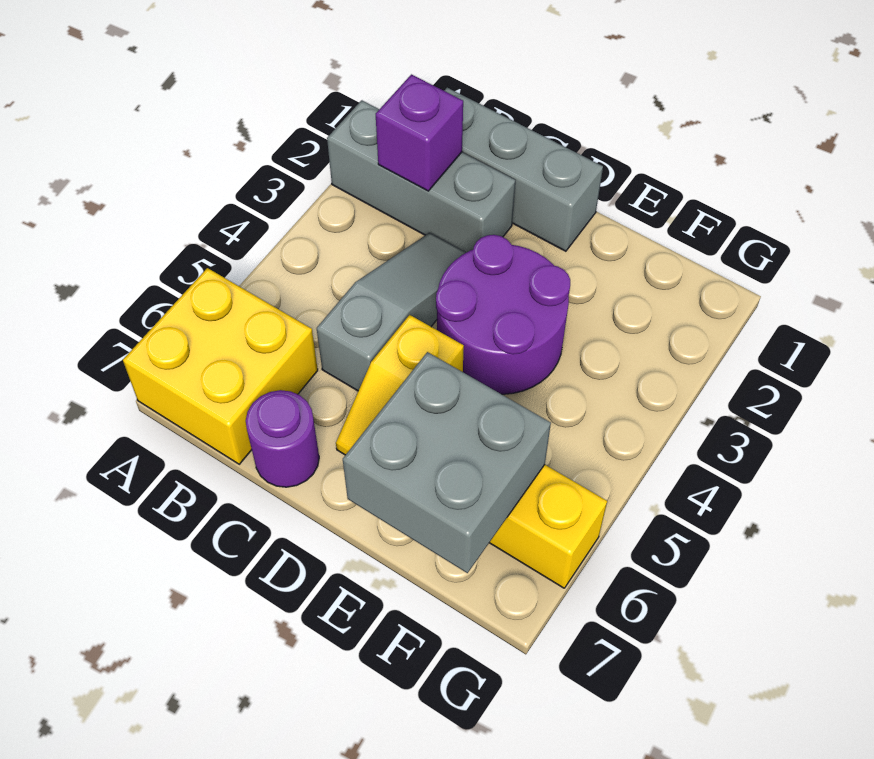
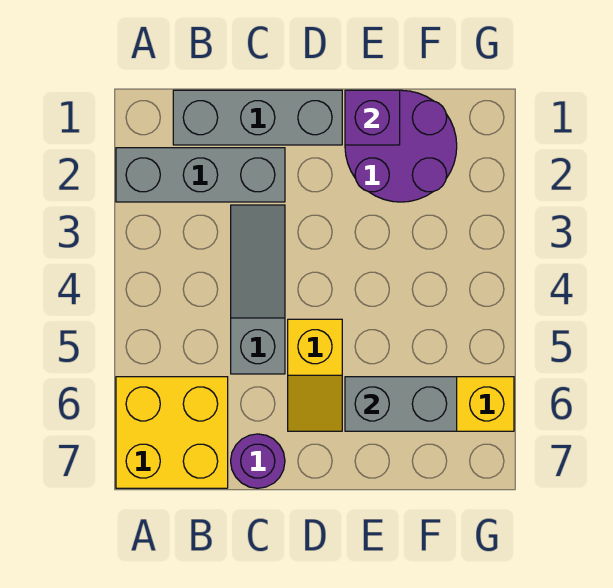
purple brick B2 level 2 -> purple brick E1 level 2
purple round brick D3:E4 level 1 -> purple round brick E1:F2 level 1
grey brick E6:F7 level 2 -> grey brick E6:F6 level 2

